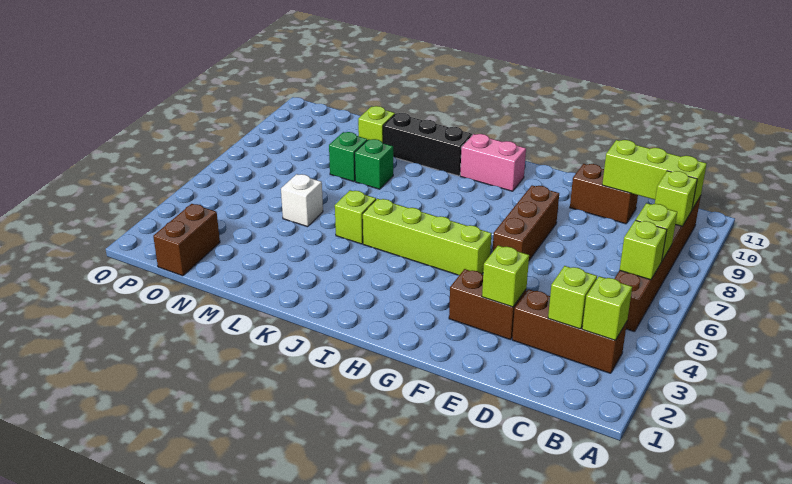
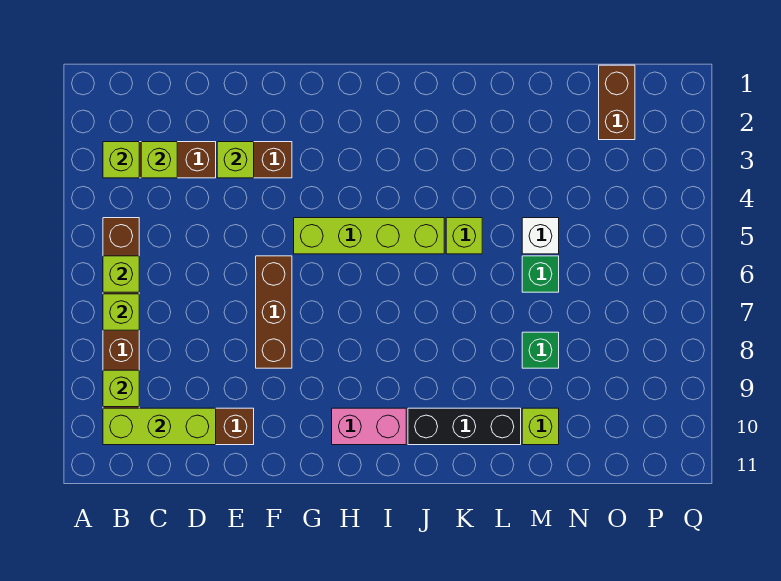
green brick L8 level 1 -> green brick M6 level 1

